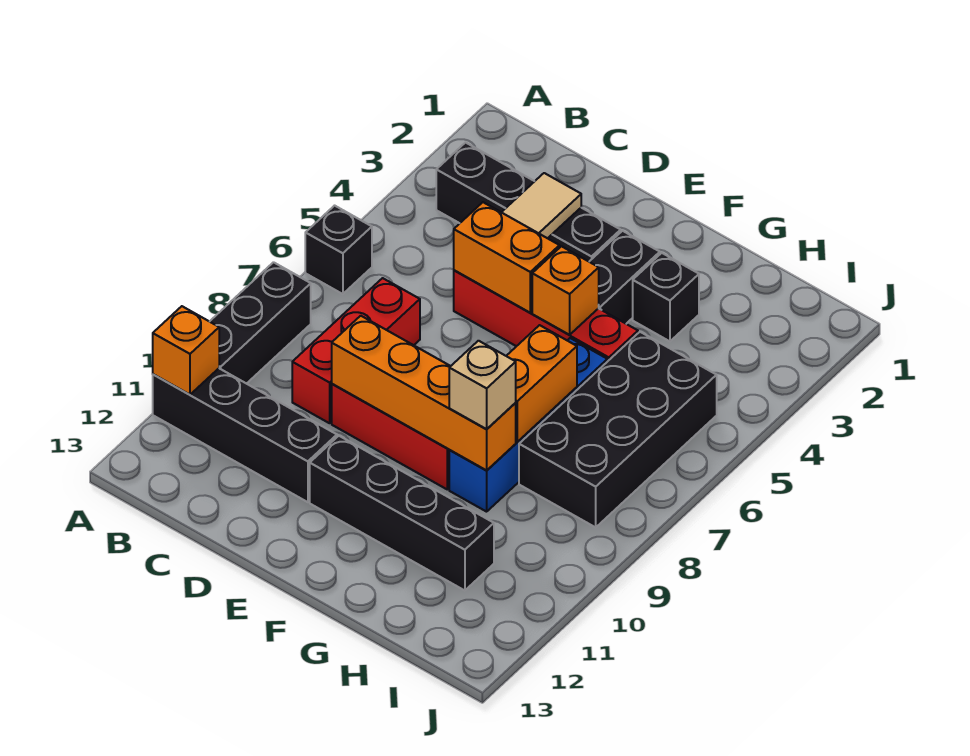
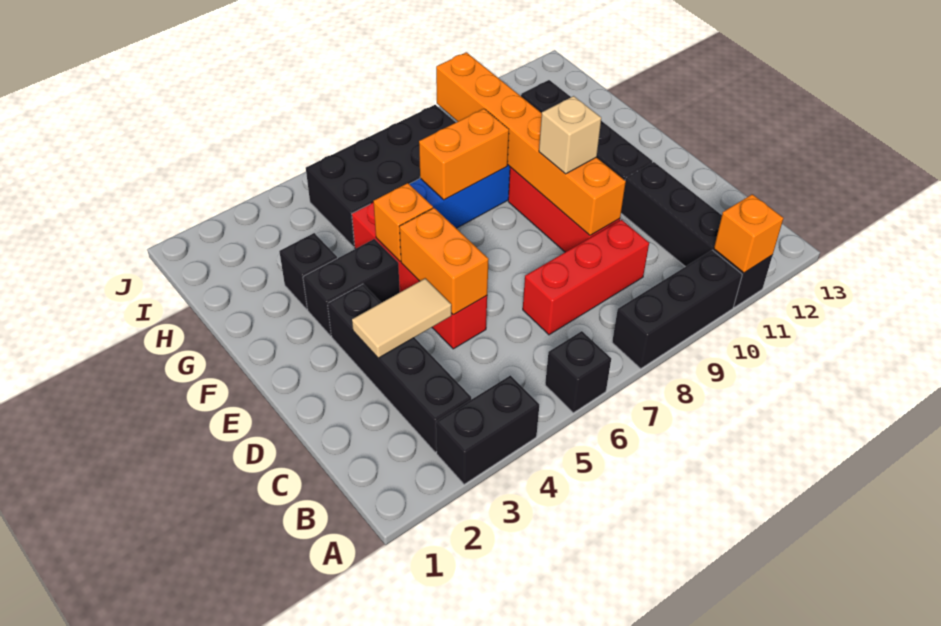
none -> black brick A3:A4 level 1
orange brick D9:G9 level 2 -> orange brick D9:I9 level 2
tan brick G9 level 3 -> tan brick E9 level 3

